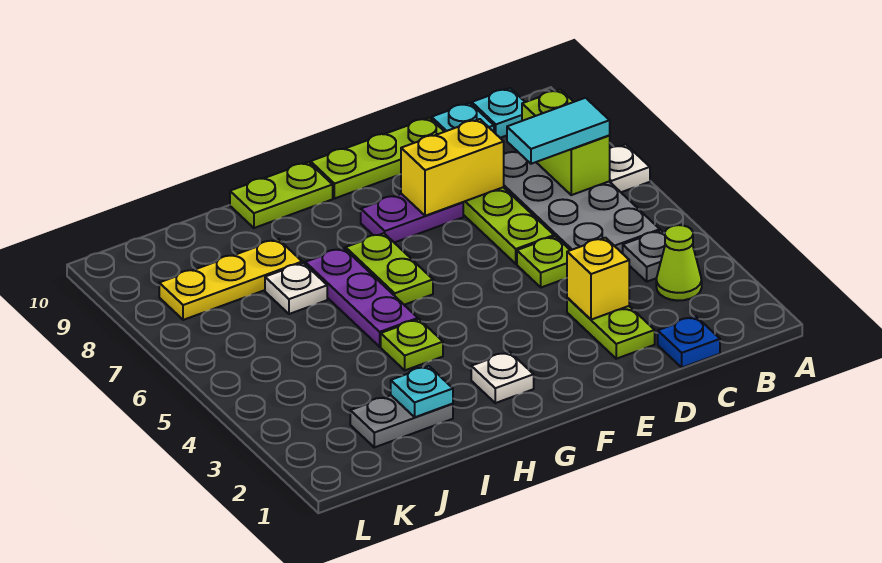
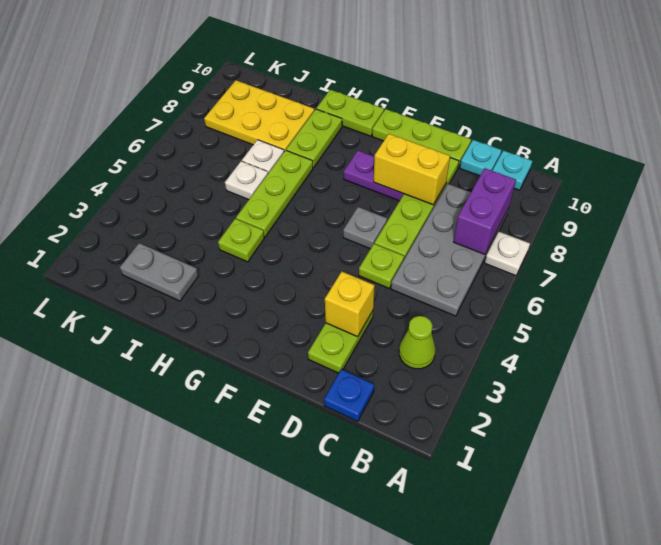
grey plate B4 level 1 -> grey plate E6 level 1
lime brick B7:B8 level 2 -> purple brick B7:B8 level 2
cyan tile B7:C7 level 3 -> none
white plate G2 level 1 -> white plate I6 level 1
lime plate G6:G7 level 1 -> lime plate H8:H9 level 1
purple plate H5:H7 level 1 -> lime plate H5:H7 level 1
cyan plate I2 level 2 -> none
yellow plate I8:K8 level 1 -> yellow plate I8:K9 level 1

